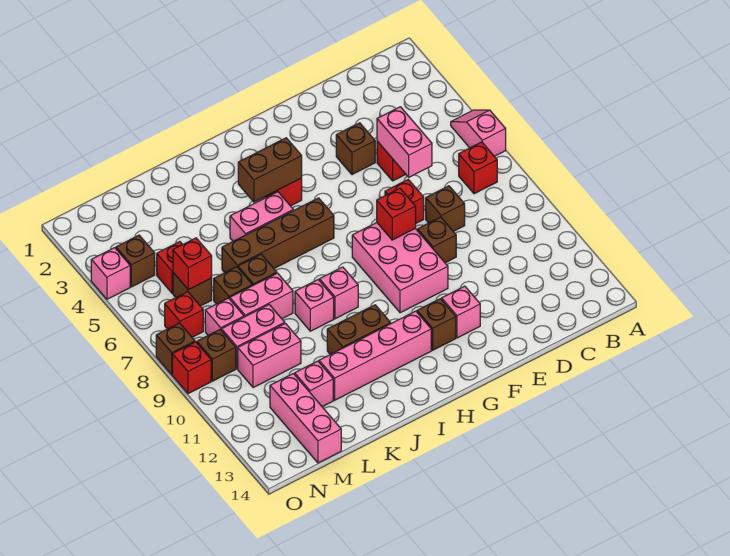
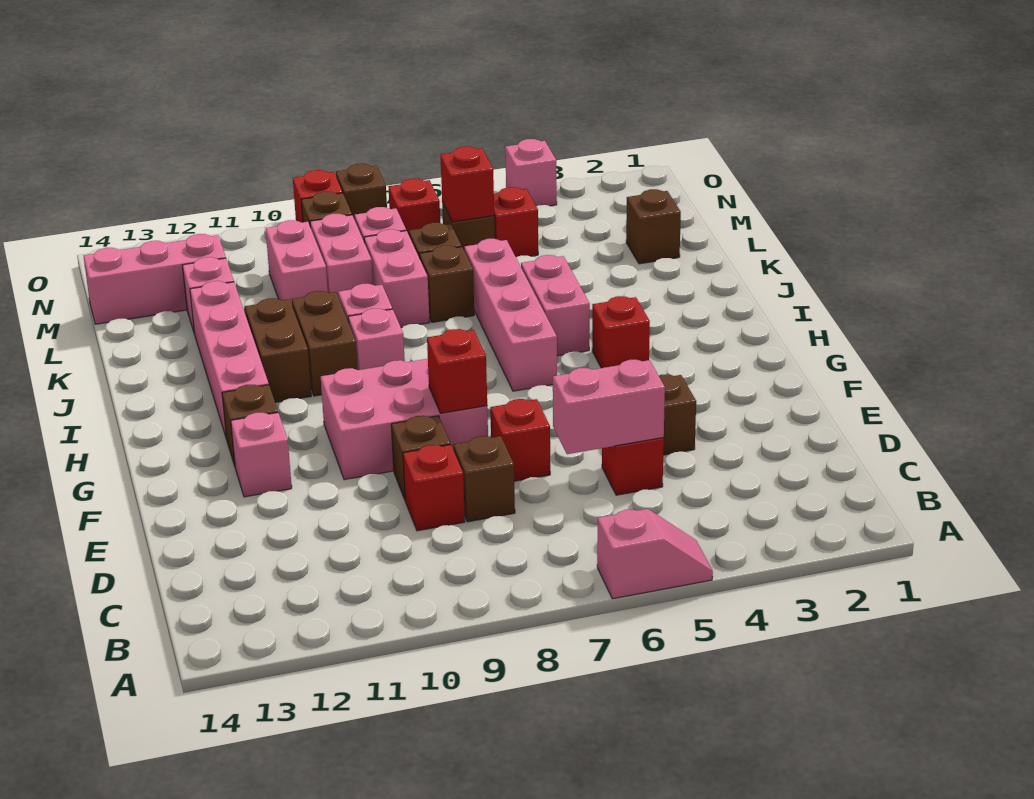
red brick B7 level 1 -> red brick D9 level 1
brown brick H4:I4 level 2 -> brown brick I10:J10 level 1
brown brick H6:K6 level 1 -> pink brick H6:K6 level 1
brown brick N4 level 1 -> brown brick L2 level 1

